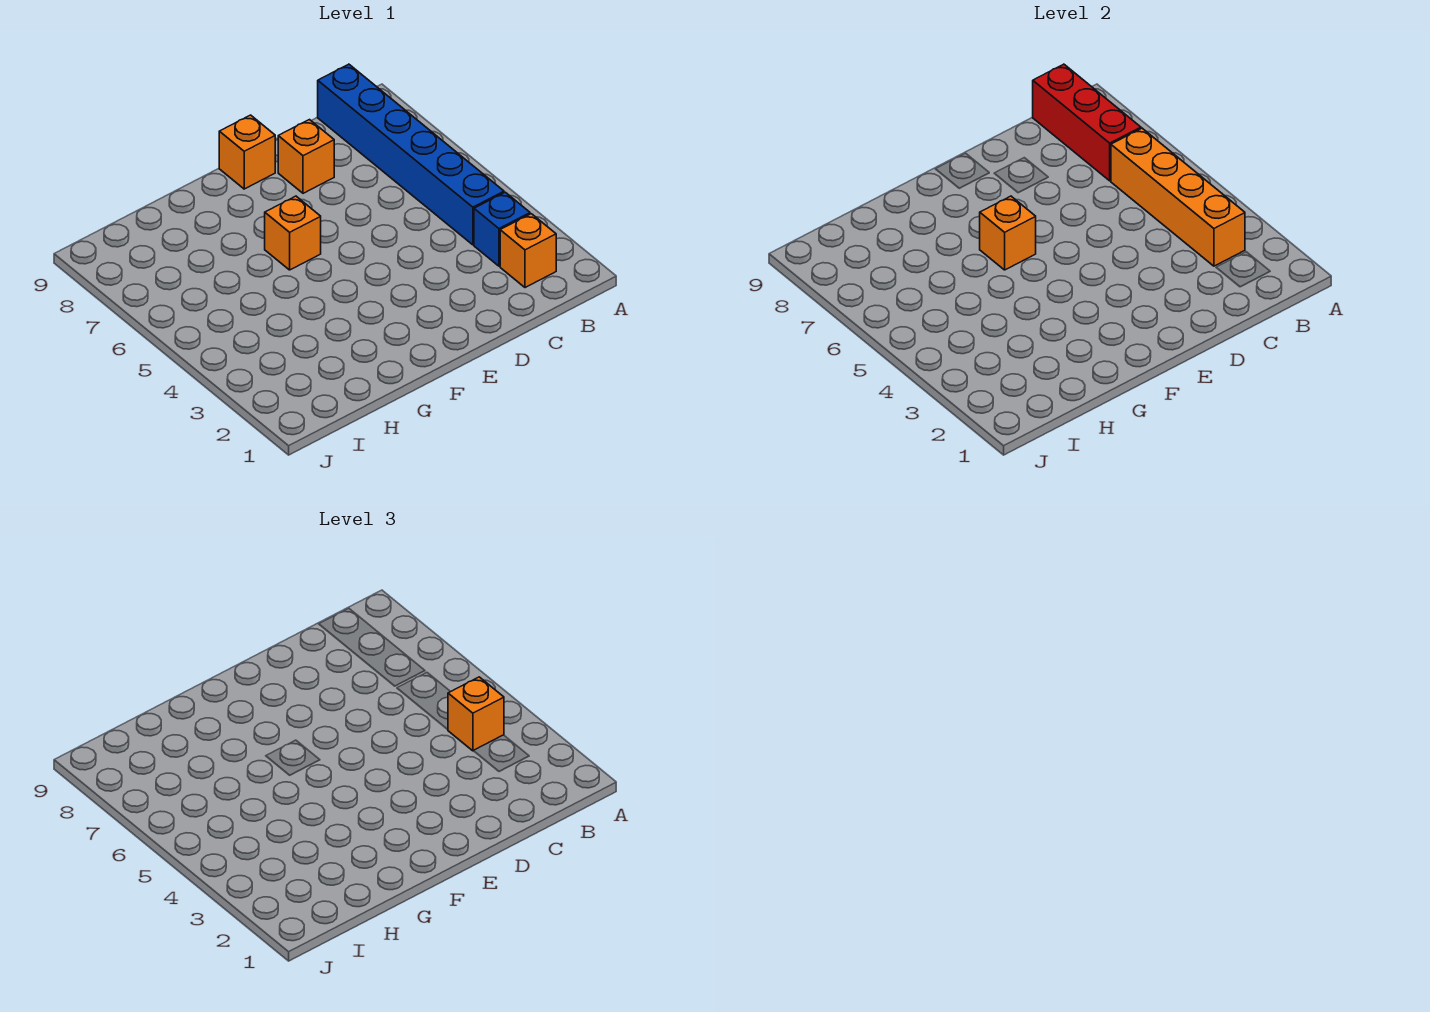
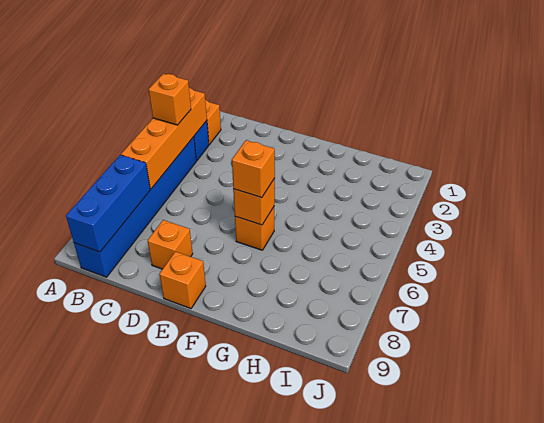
red brick B7:B9 level 2 -> blue brick B7:B9 level 2
none -> orange brick F6 level 3

